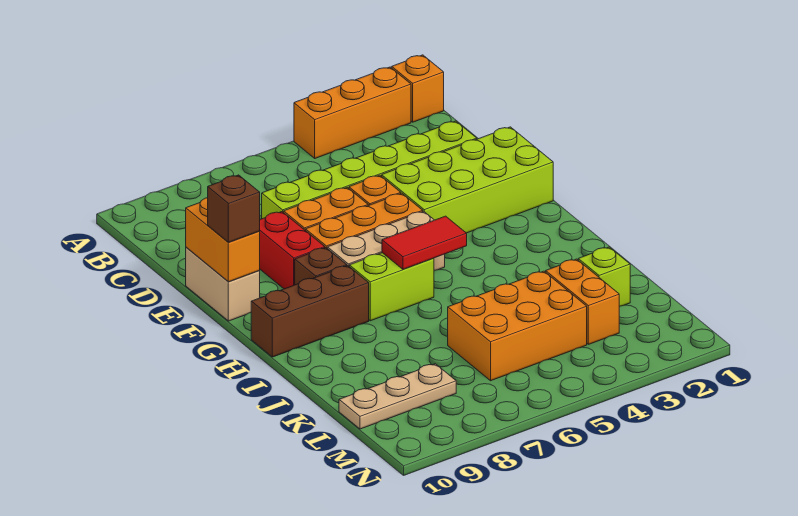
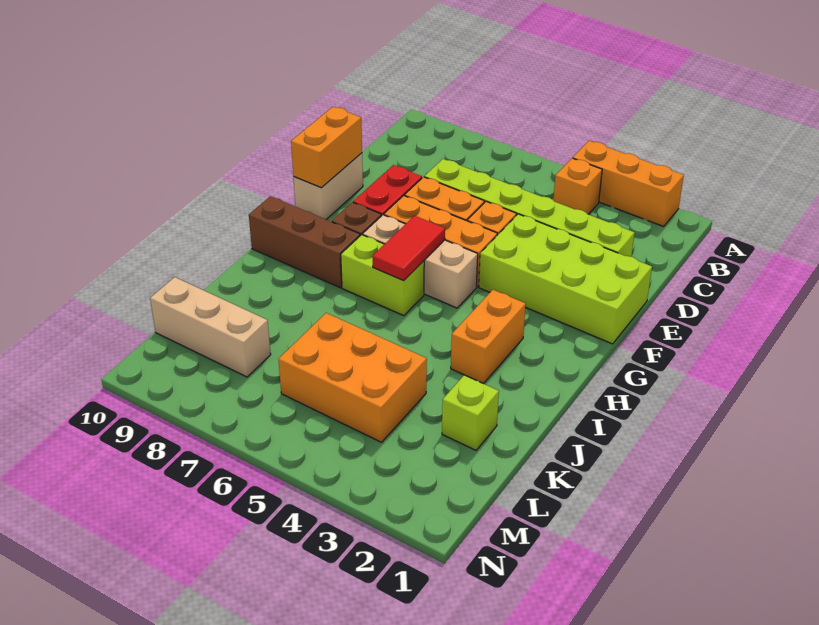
orange brick A1 level 1 -> orange brick B4 level 1
brown brick F10 level 3 -> none
red tile H5:H6 level 2 -> red tile G6:H6 level 2
orange brick K3:L3 level 1 -> orange brick H3:I3 level 1
tan plate L8:L10 level 1 -> tan brick L8:L10 level 1

